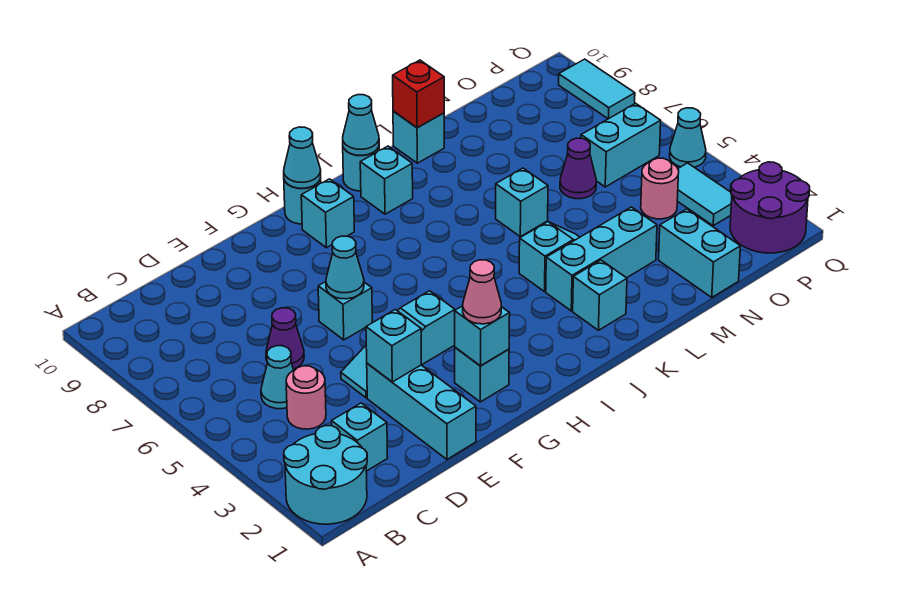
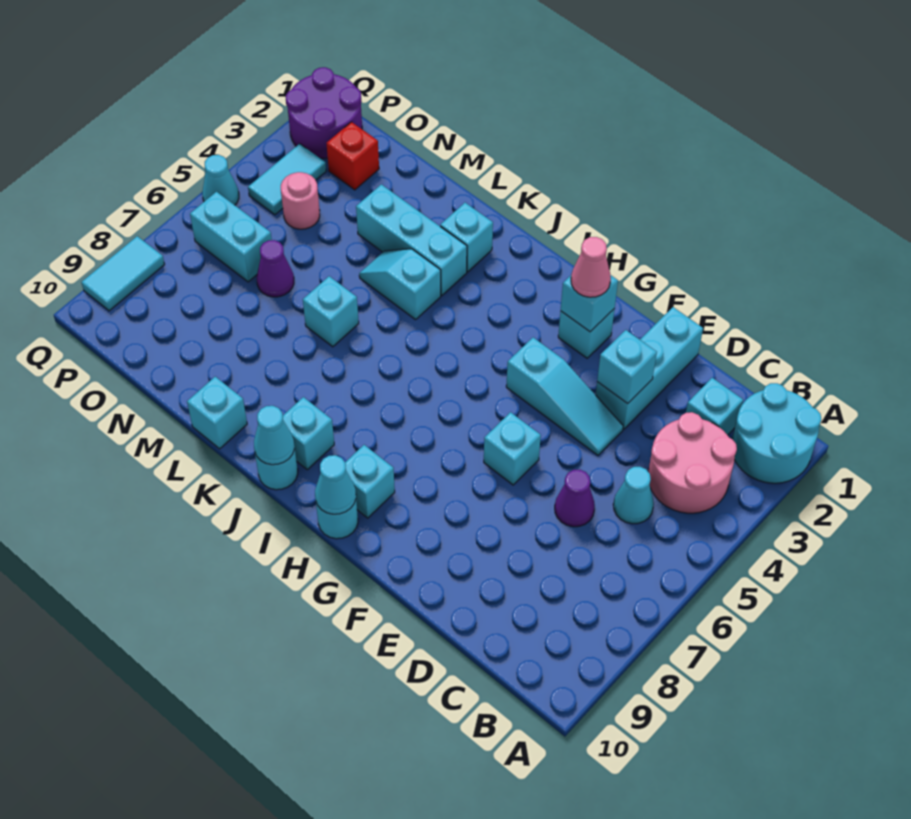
pink round brick C4 level 1 -> pink round brick B3:C4 level 1
cyan cone F6 level 2 -> none
red brick L10 level 2 -> red brick O2 level 1
cyan brick N1:N2 level 1 -> none

